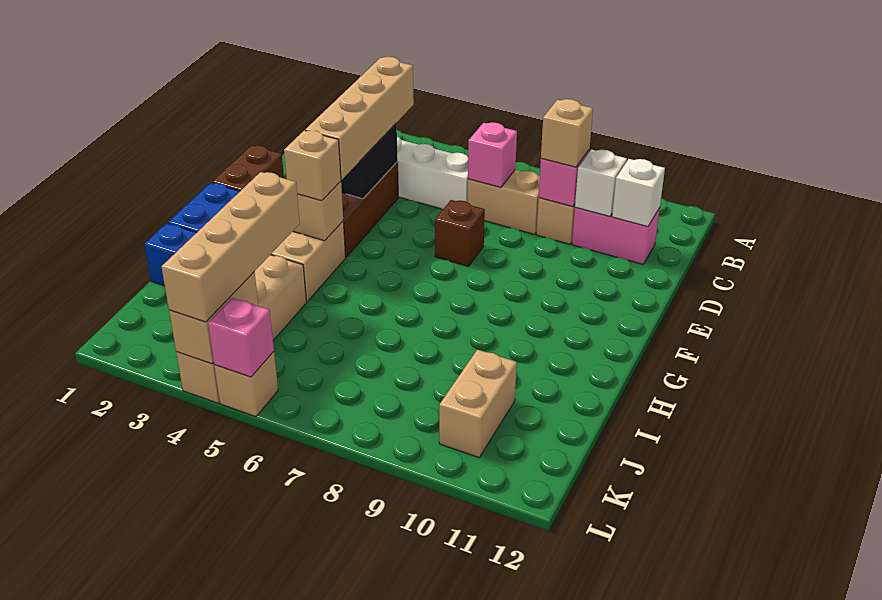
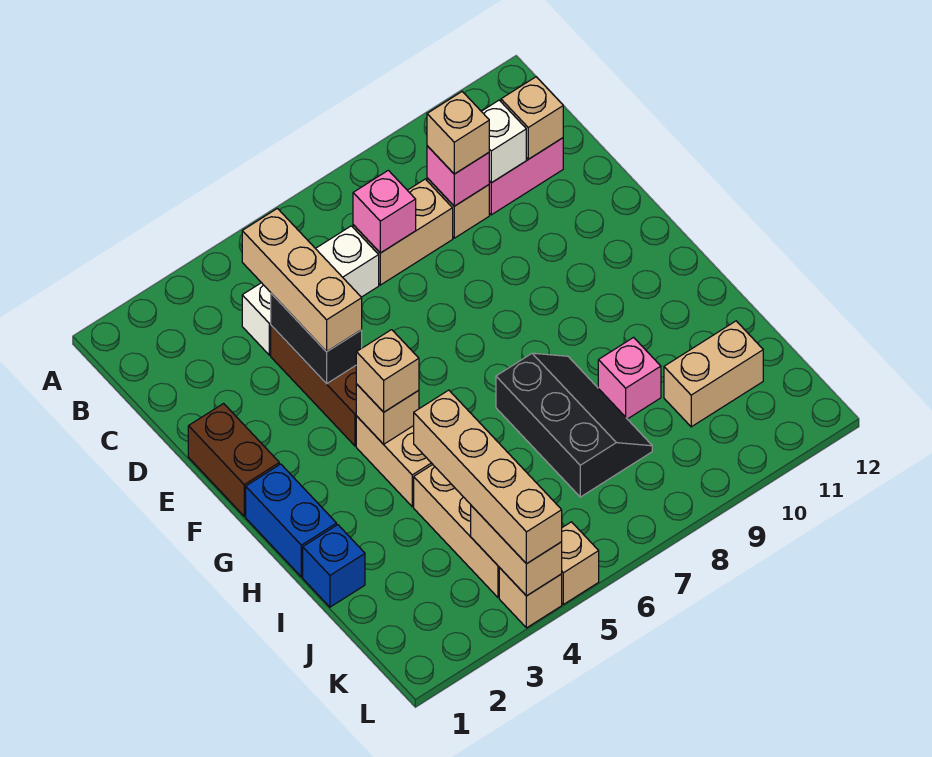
tan brick C4:F4 level 3 -> tan brick C4:E4 level 3
white brick C11 level 2 -> tan brick C11 level 2
brown brick E7 level 1 -> none
none -> black slope H7:J8 level 1 top 7
tan brick J10:K10 level 1 -> tan brick J10:J11 level 1
pink brick L5 level 2 -> pink brick I9 level 1

